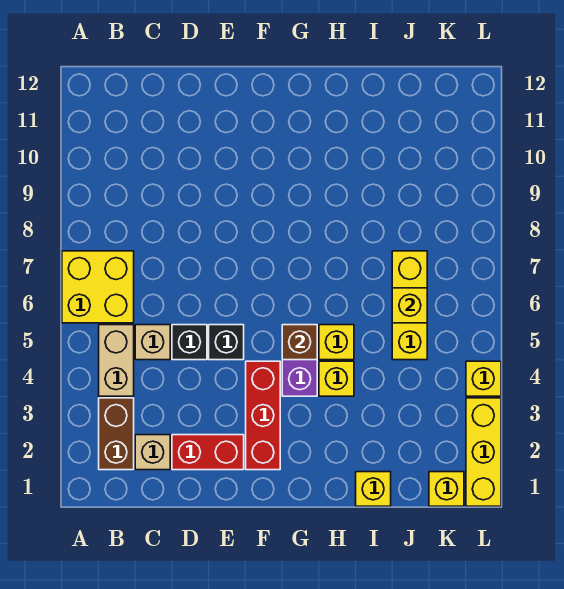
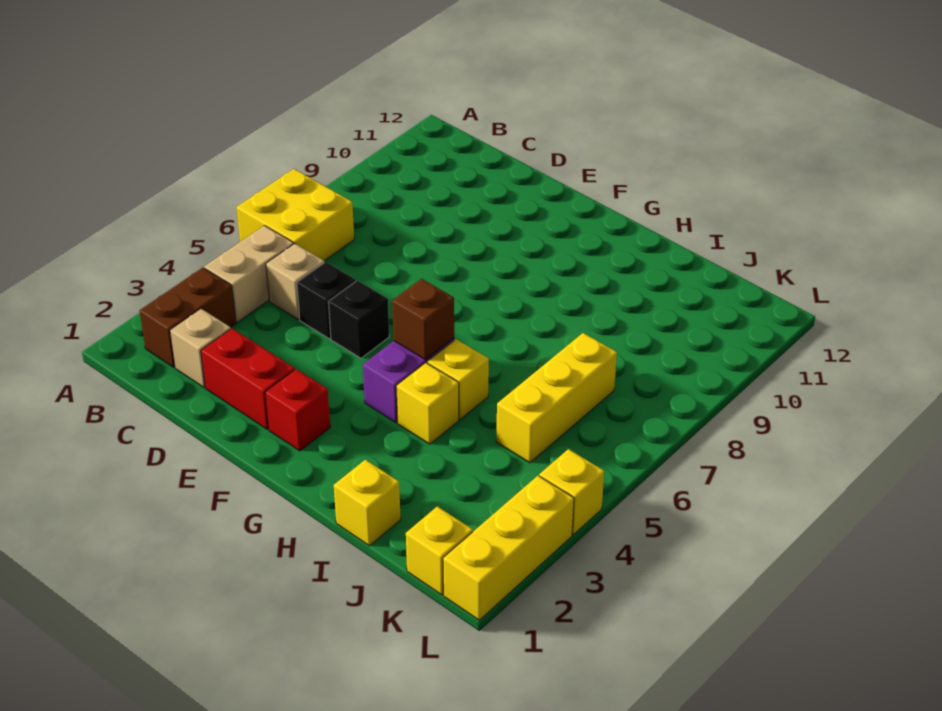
red brick F2:F4 level 1 -> red brick F2 level 1
yellow brick J6 level 2 -> none

